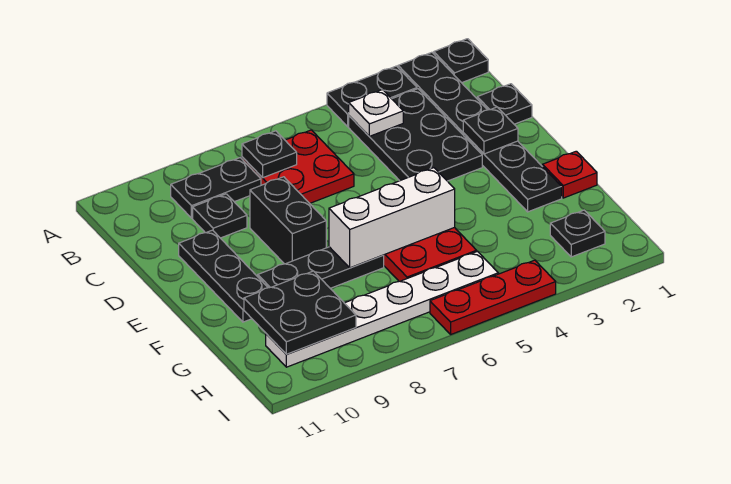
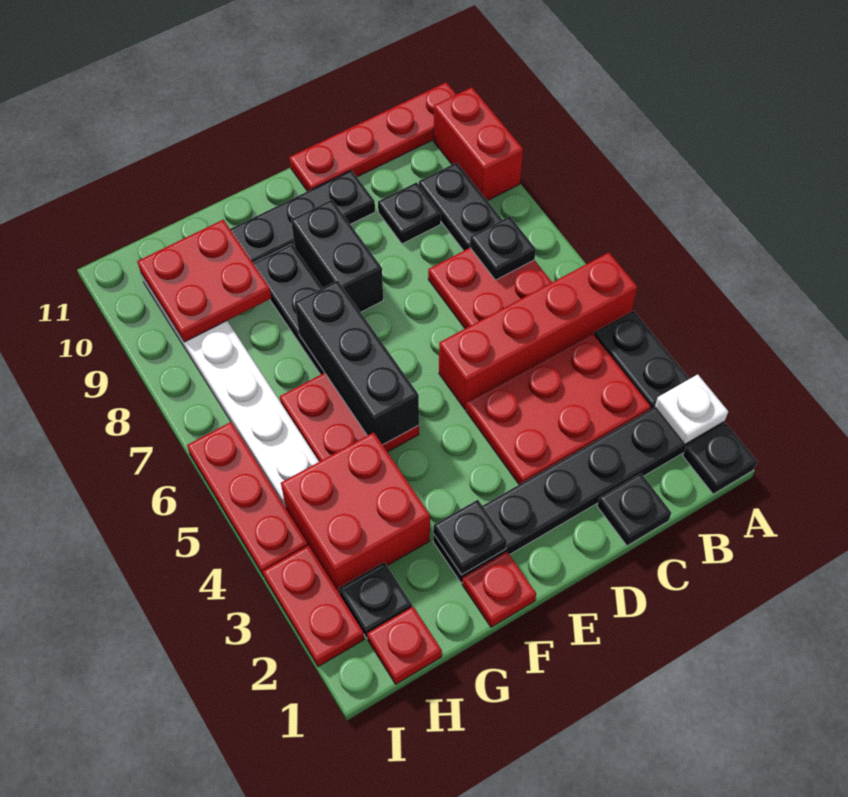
none -> red brick A5:D5 level 1
none -> red brick A9:A10 level 1
none -> red plate A11:D11 level 1
black plate B3:D4 level 1 -> red plate B3:D4 level 1
white plate B4 level 2 -> white plate A2 level 2
black plate D2 level 2 -> black plate F2 level 2
black brick D8:E8 level 1 -> black brick E8:E9 level 1
white brick F5:F7 level 2 -> black brick F5:F7 level 2
none -> red brick G3:H4 level 1
black plate G9:H10 level 2 -> red plate G9:H10 level 2
none -> red plate H1 level 1
none -> red plate I2:I3 level 1

